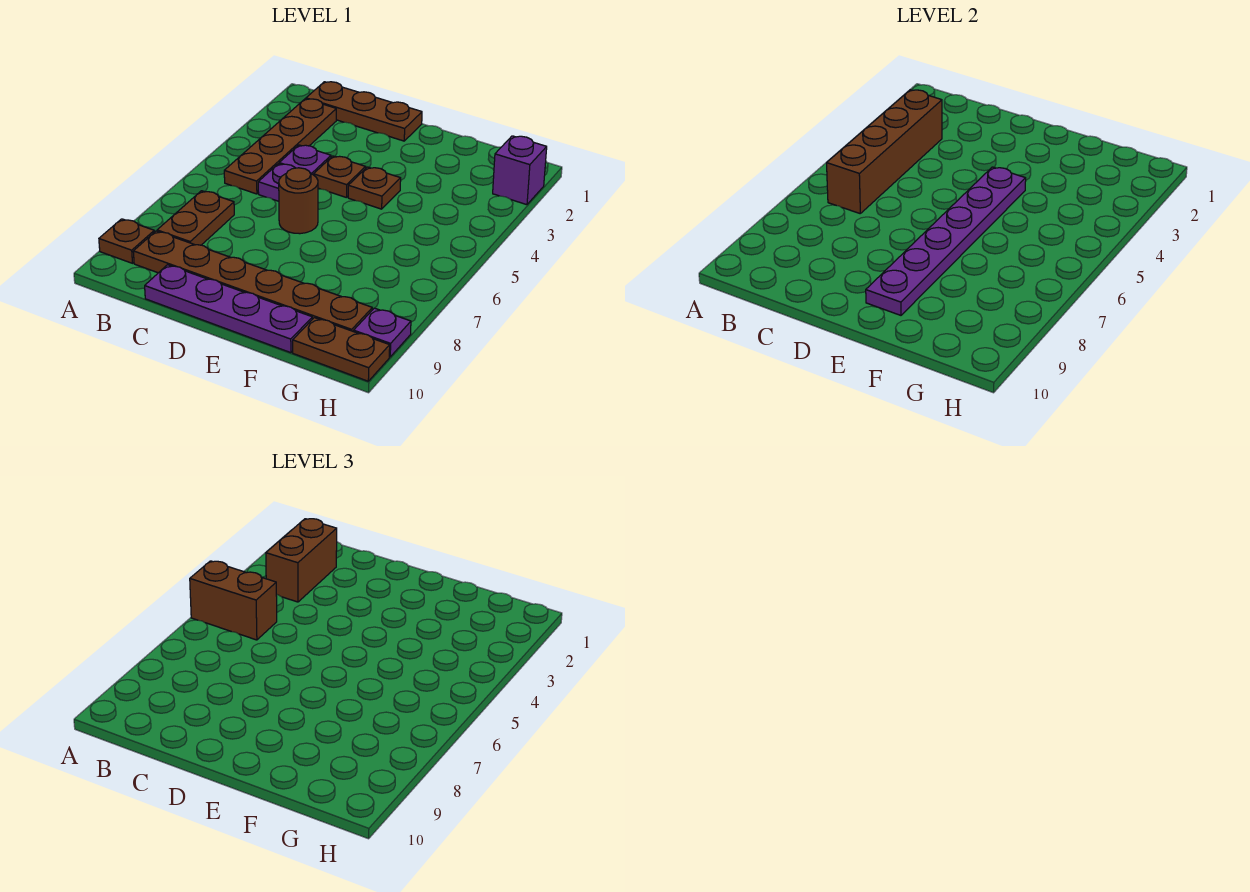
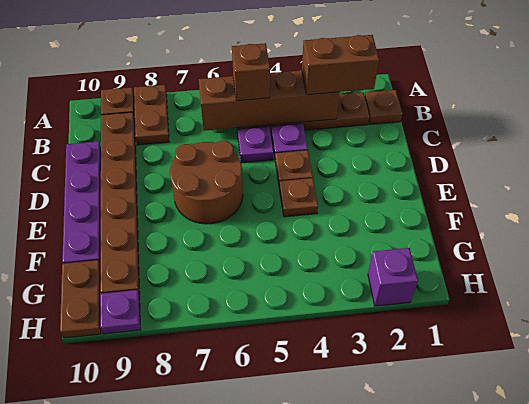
brown brick A5:B5 level 3 -> brown brick B5 level 3
brown plate B1:D1 level 1 -> brown plate B1 level 1
brown plate B7:B8 level 1 -> brown plate A8:B8 level 1
brown round brick D6 level 1 -> brown round brick D6:E7 level 1
purple plate E4:E9 level 2 -> none

